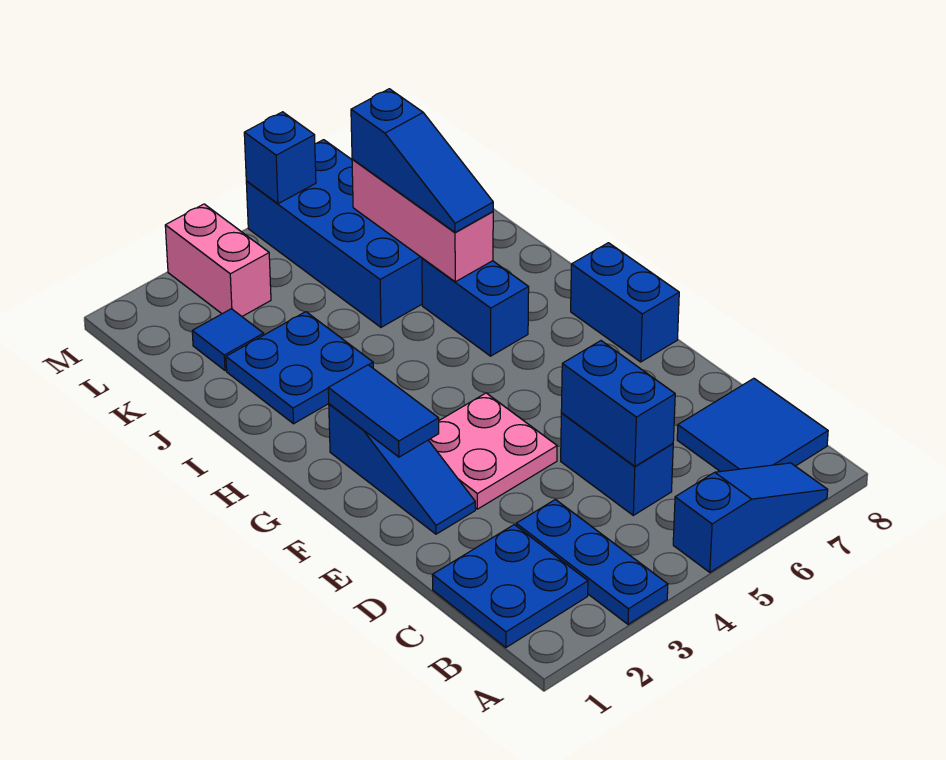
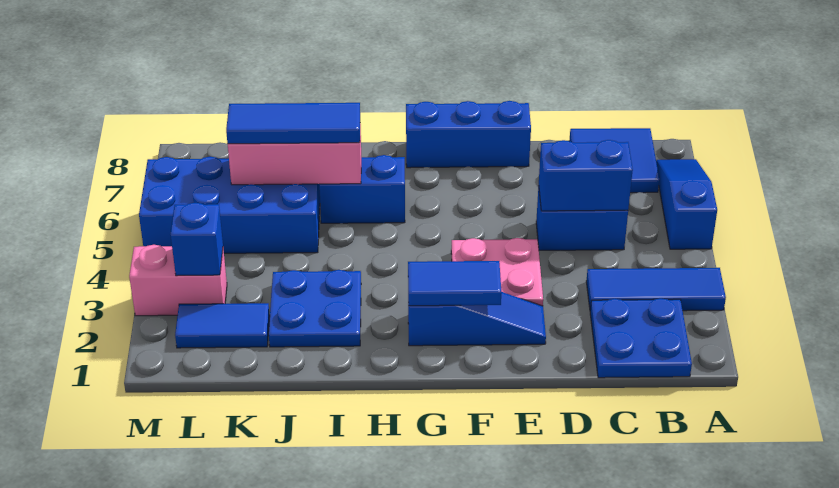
blue plate A3:C3 level 1 -> blue tile A3:C3 level 1
blue brick F8:G8 level 1 -> blue brick E8:G8 level 1
blue slope I6:K6 level 3 top K -> blue tile I6:K6 level 3
blue tile K2 level 1 -> blue tile K2:L2 level 1
blue brick M5 level 2 -> blue brick L3 level 2

